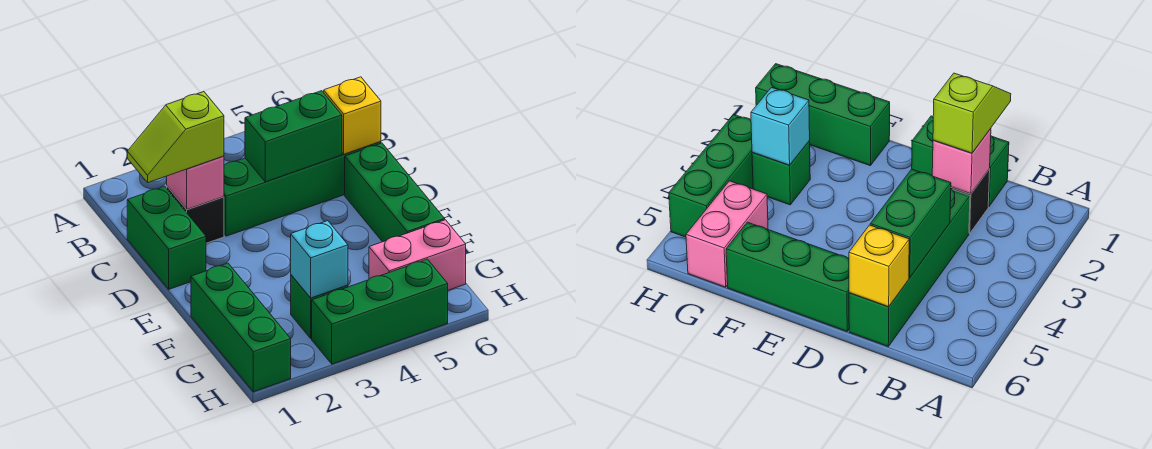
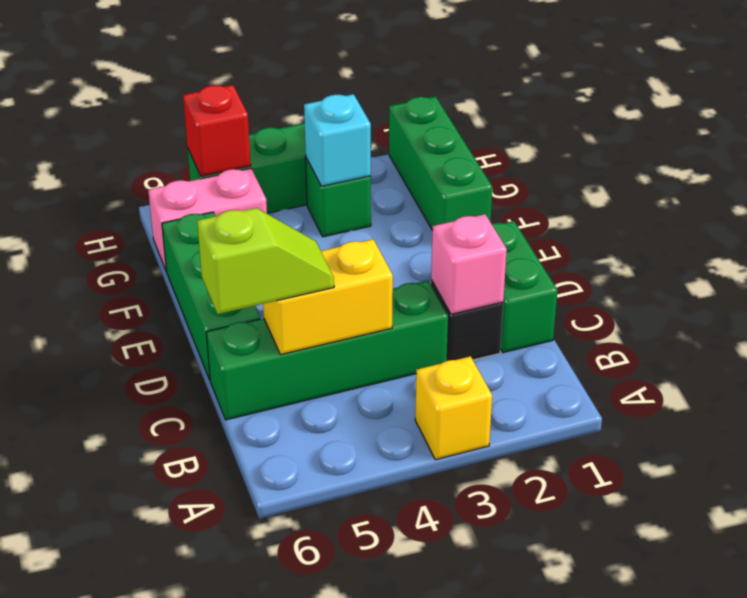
lime slope C1:C2 level 3 top 2 -> lime slope C5:C6 level 3 top 6
green brick C4:C5 level 2 -> yellow brick C4:C5 level 2
yellow brick C6 level 2 -> yellow brick A3 level 1
none -> red brick H5 level 2

